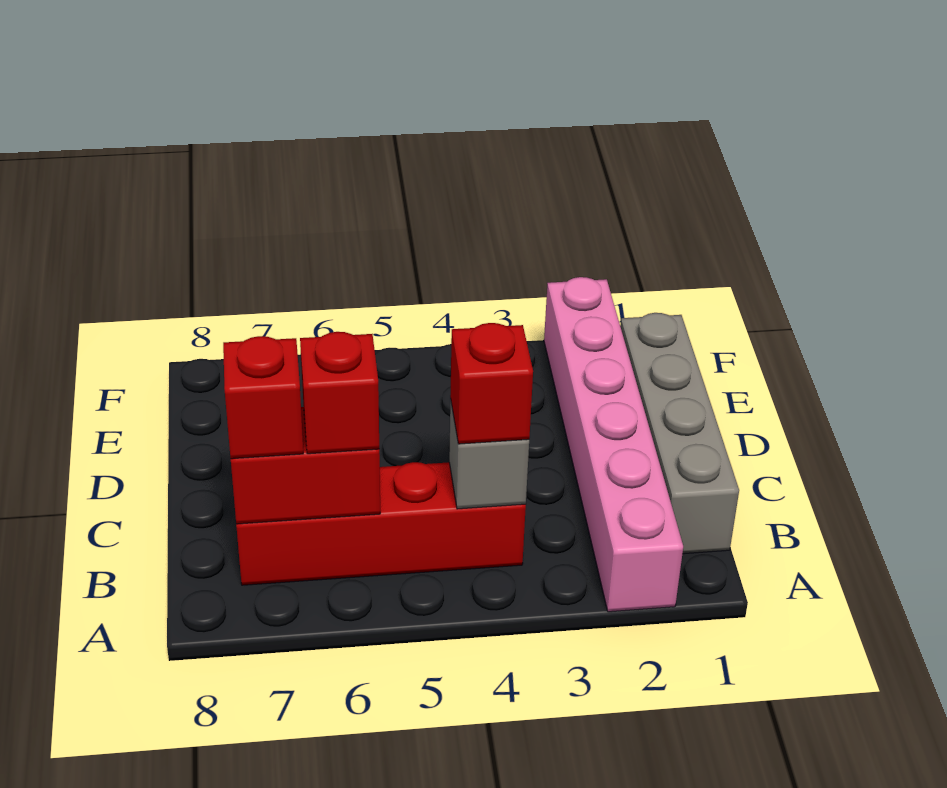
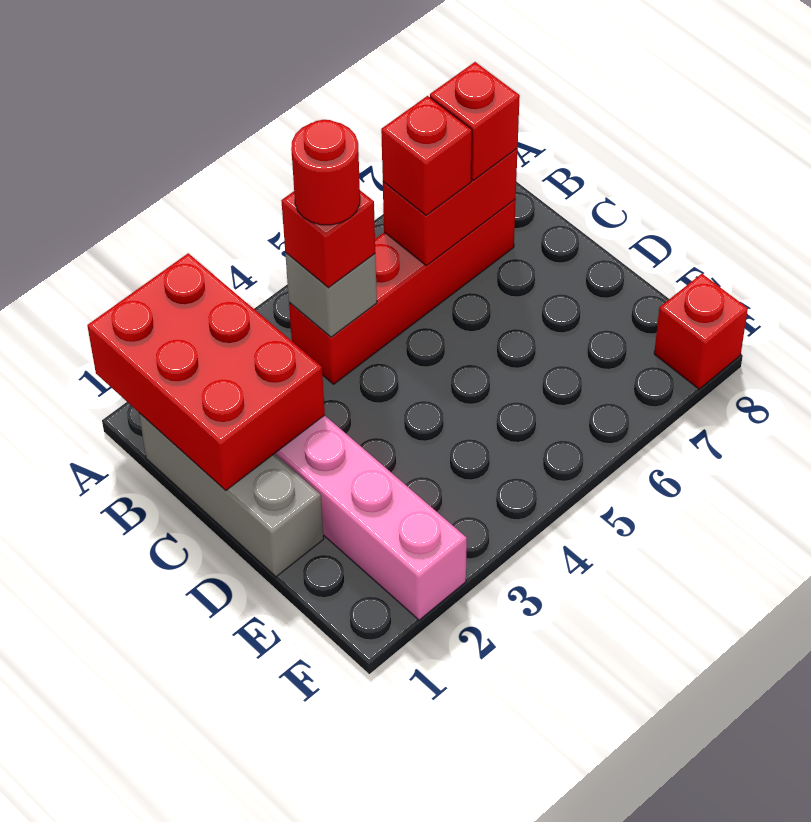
none -> red brick A1:C2 level 2
grey brick B1:E1 level 1 -> grey brick B1:D1 level 1
none -> red round brick B4 level 4
none -> red brick F8 level 1

